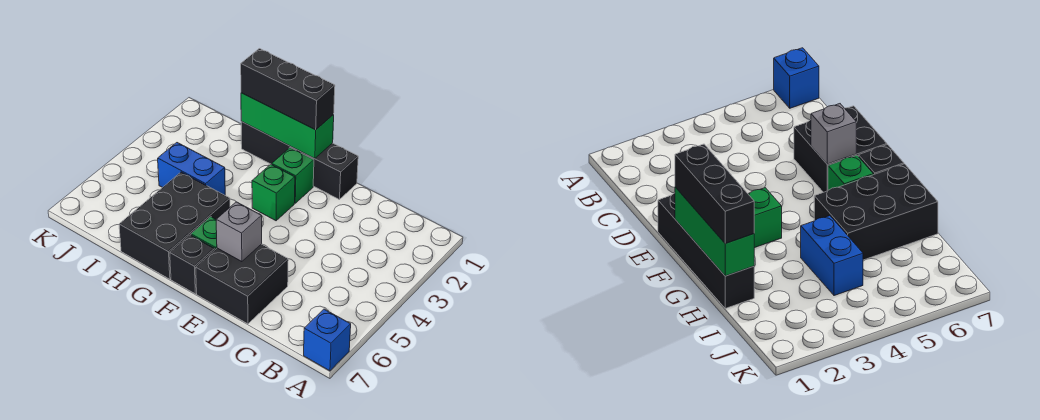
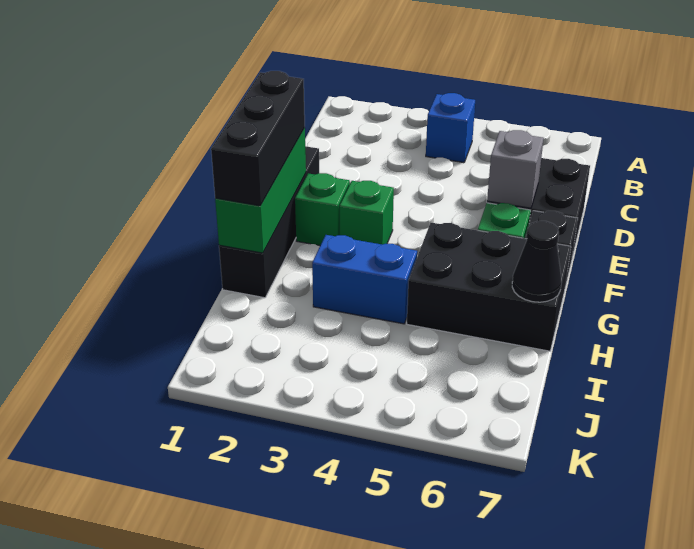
blue brick A7 level 1 -> blue brick B4 level 1
blue brick H4:I4 level 1 -> blue brick H3:H4 level 1
none -> black cone H7 level 2

